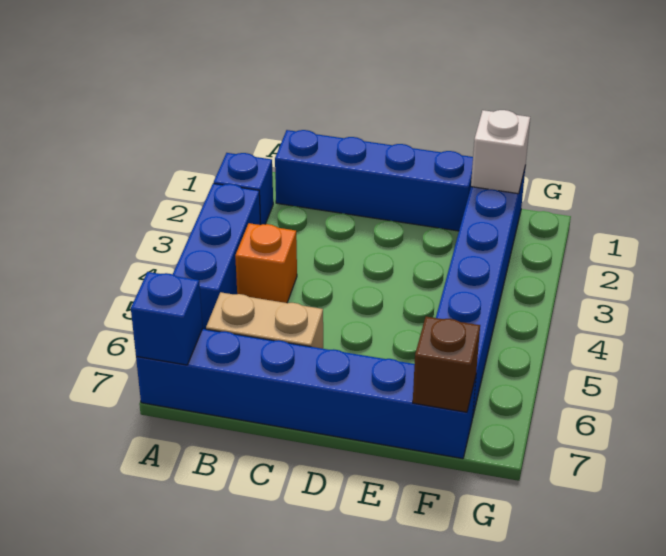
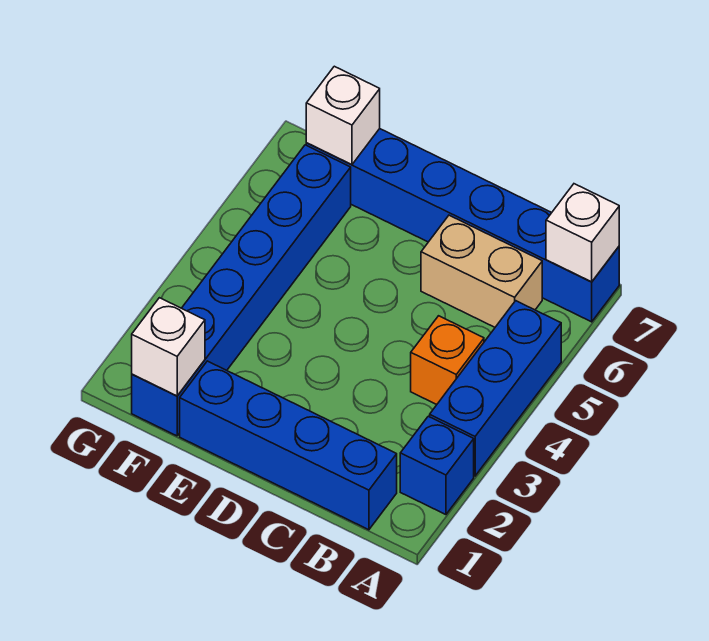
blue brick A7 level 2 -> white brick A7 level 2
brown brick F7 level 2 -> white brick F7 level 2

